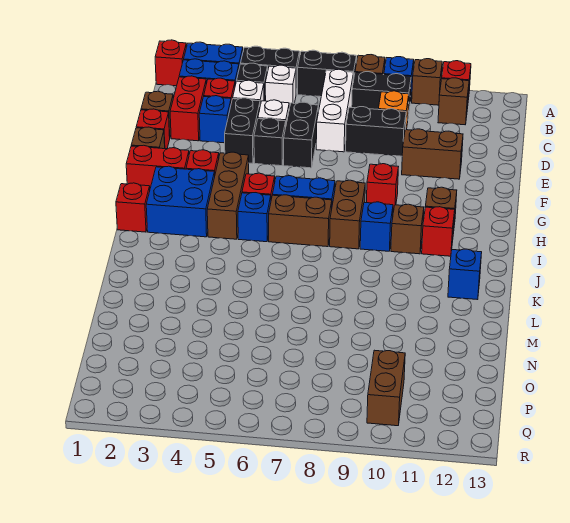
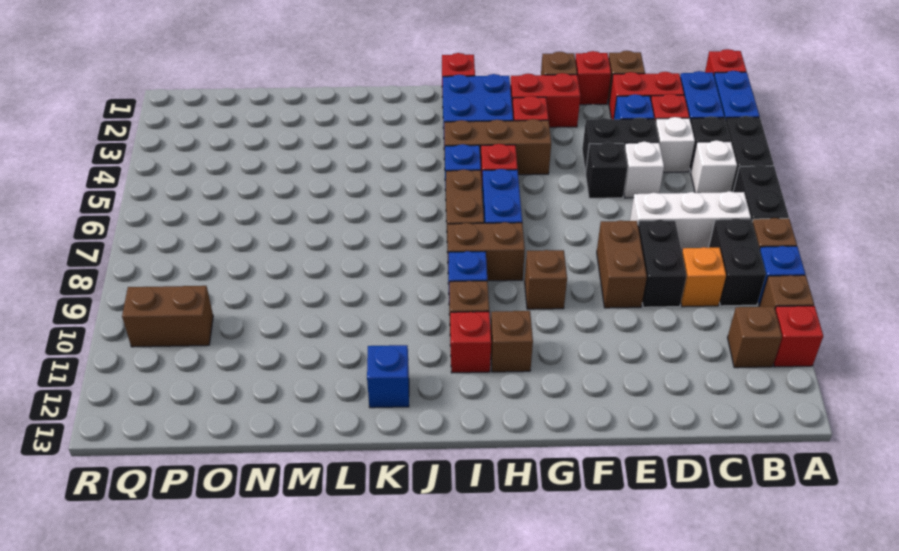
black brick D6:E6 level 1 -> none
brown brick E10:E11 level 1 -> brown brick E8:E9 level 1
red brick G1:G2 level 1 -> red brick F2:G2 level 1
red brick G9 level 1 -> brown brick G9 level 1

